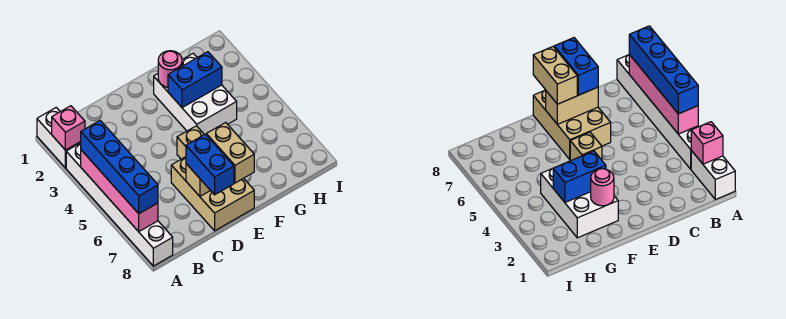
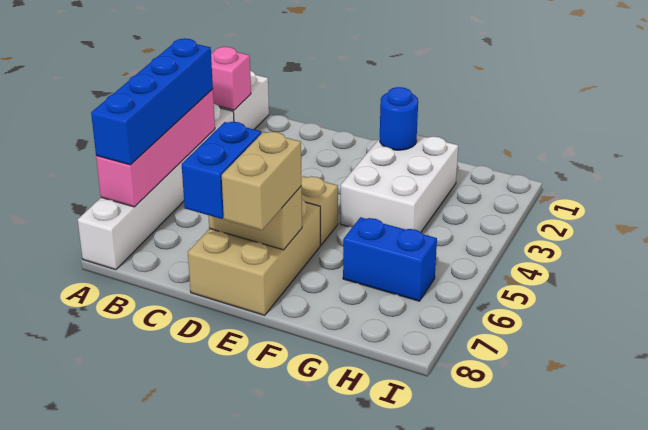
pink round brick F2 level 2 -> blue round brick F2 level 2
blue brick F3:G3 level 2 -> blue brick G6:H6 level 1

